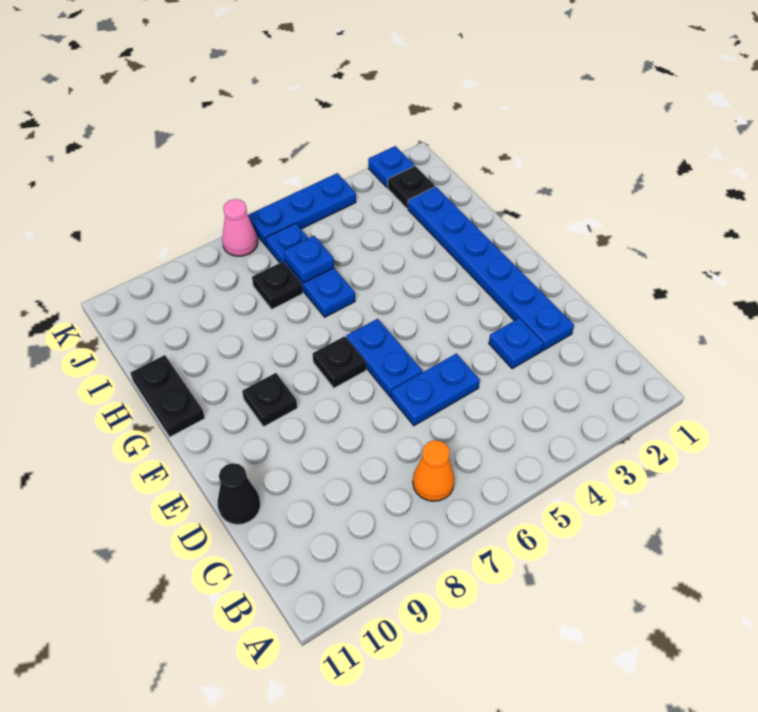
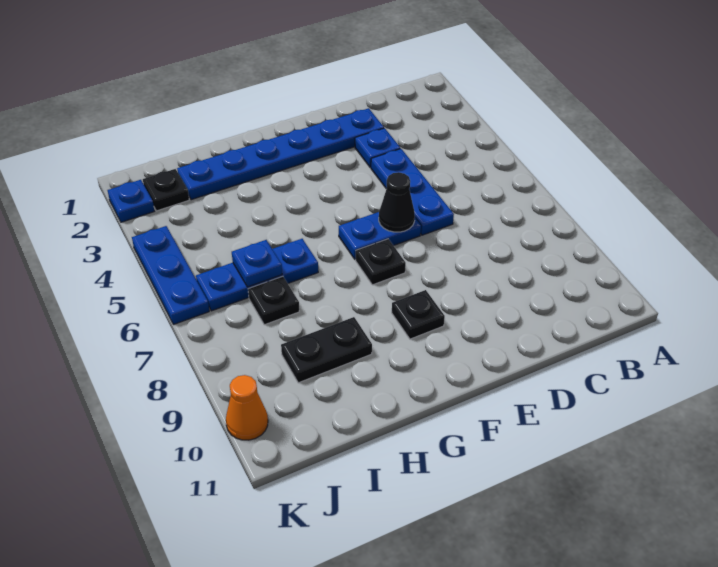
orange cone B7 level 1 -> orange cone K10 level 1
blue plate D5:D6 level 1 -> blue plate D4:D6 level 1
black cone D11 level 1 -> black cone E6 level 2
black plate G11:H11 level 1 -> black plate H9:I9 level 1
pink cone K7 level 1 -> none

